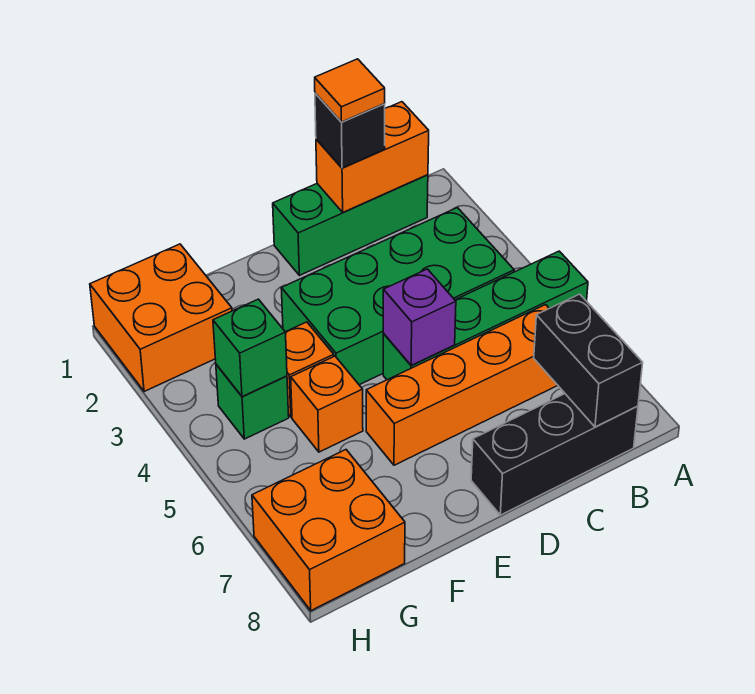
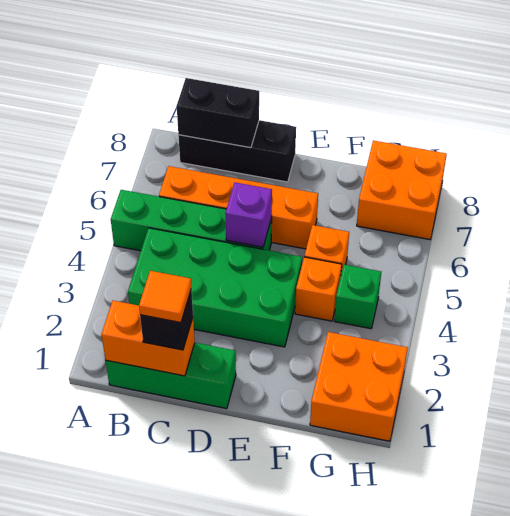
black brick B7:B8 level 2 -> black brick B8:C8 level 2
green brick G4 level 2 -> none

